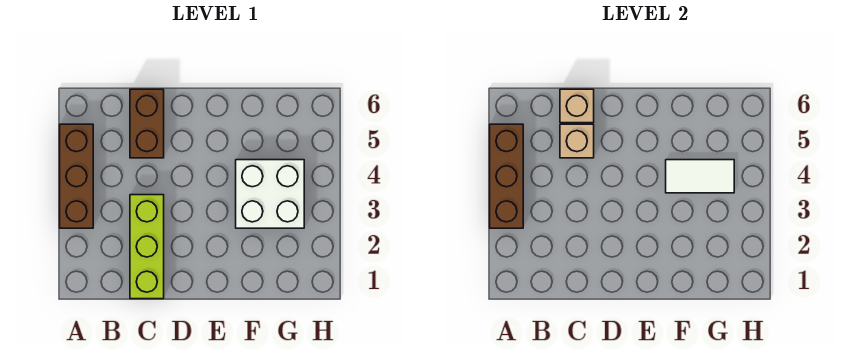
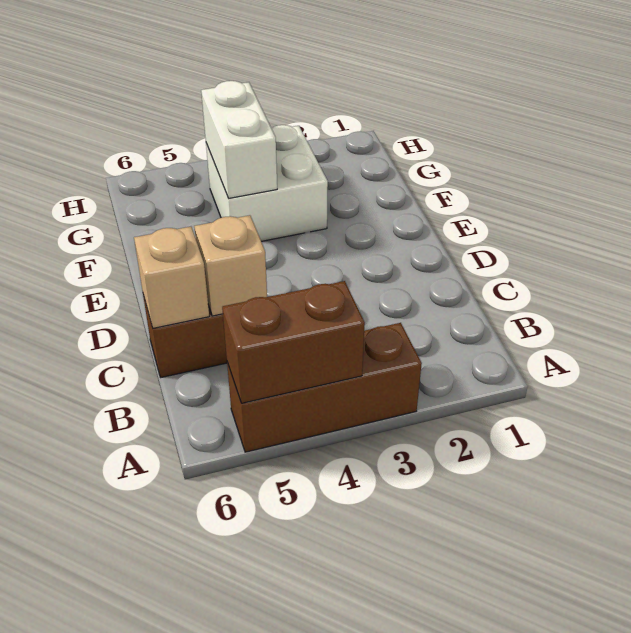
brown brick A3:A5 level 2 -> brown brick A4:A5 level 2
lime brick C1:C3 level 1 -> none
white tile F4:G4 level 2 -> white brick F4:G4 level 2

